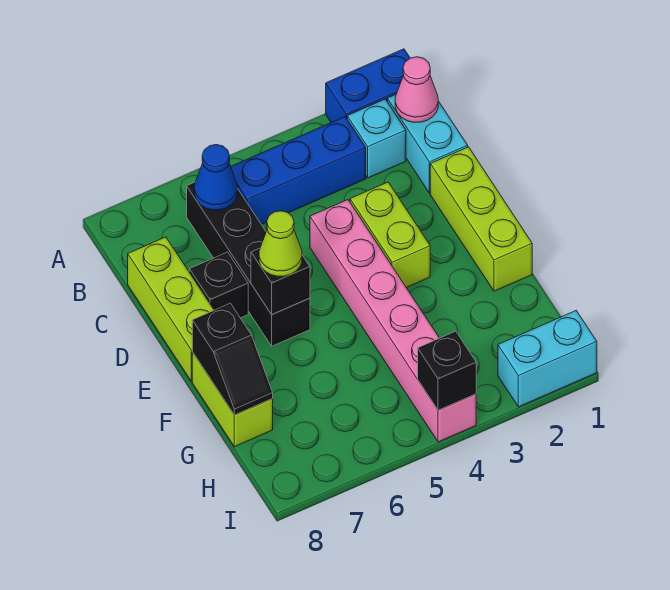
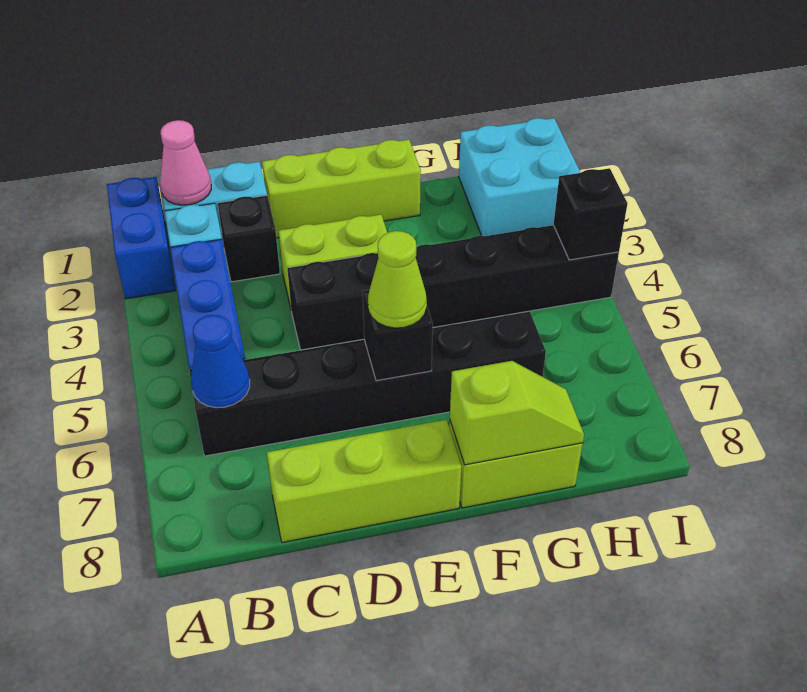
black brick B6:E6 level 1 -> black brick B6:G6 level 1
pink brick D4:I4 level 1 -> black brick D4:I4 level 1
black brick D7 level 1 -> black brick C2 level 1
black slope F8:G8 level 2 top F -> lime slope F8:G8 level 2 top F
cyan brick I1:I2 level 1 -> cyan brick H1:I2 level 1

